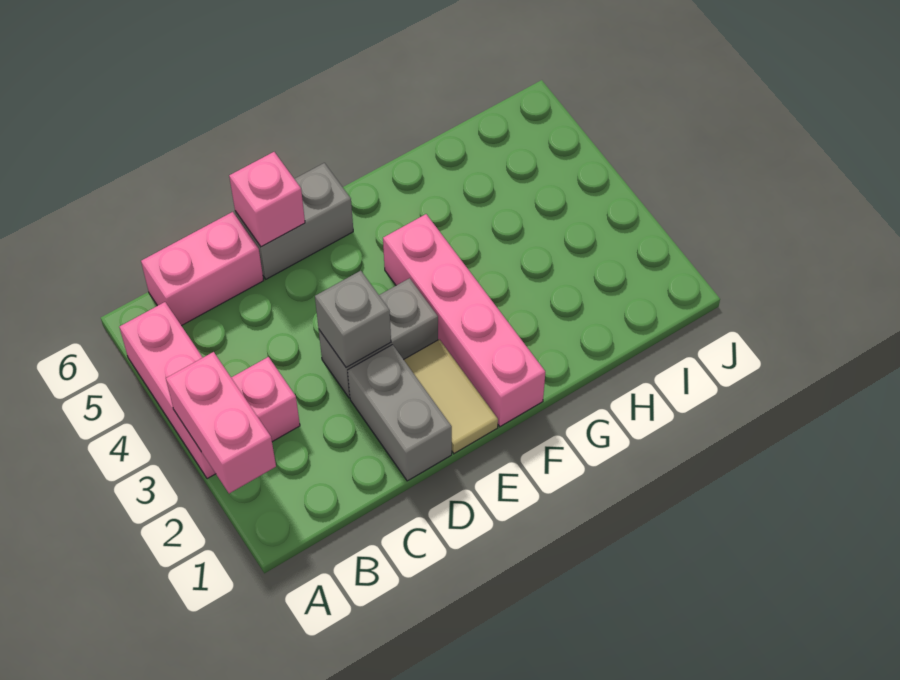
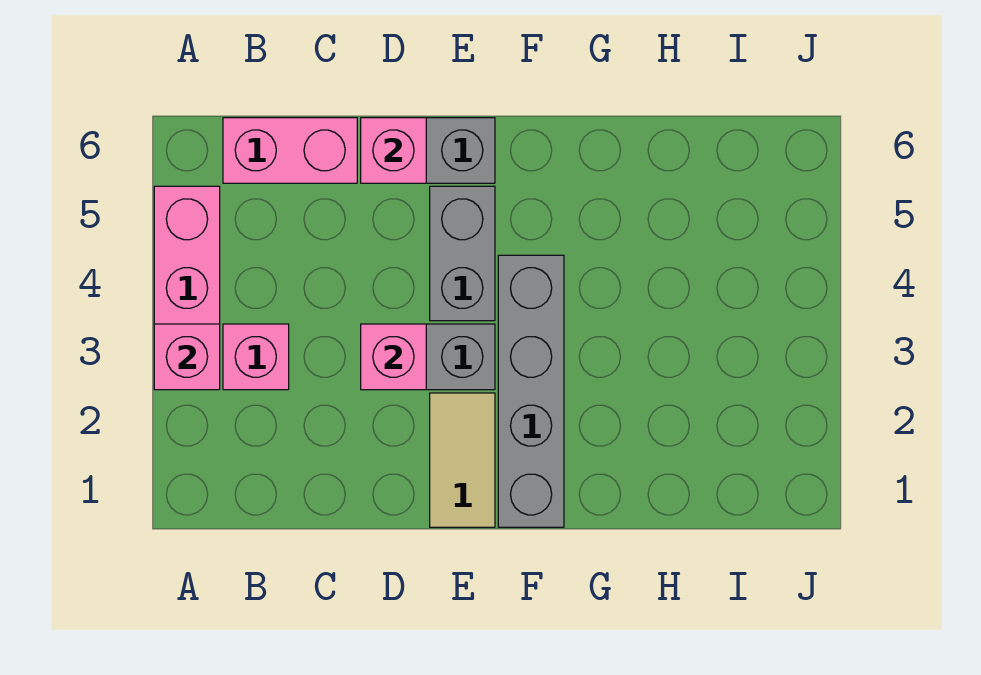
pink brick A2:A3 level 2 -> pink brick A3 level 2
grey brick D1:D2 level 1 -> grey brick E4:E5 level 1
grey brick D3 level 2 -> pink brick D3 level 2
pink brick F1:F4 level 1 -> grey brick F1:F4 level 1

